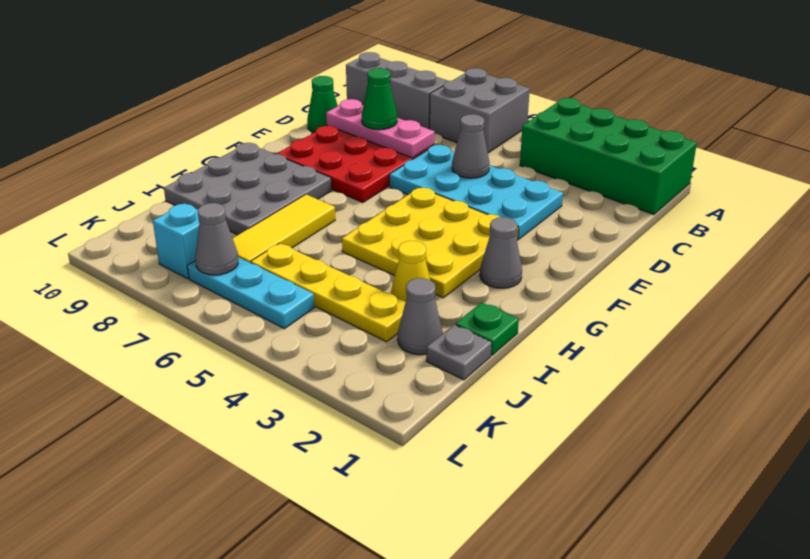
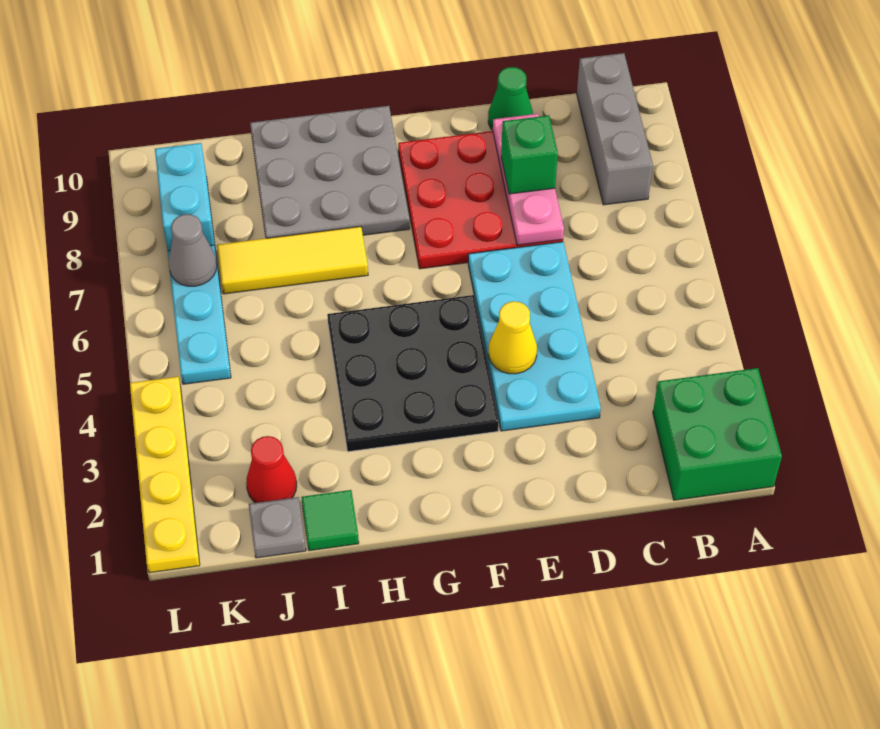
green brick A1:B4 level 1 -> green brick A1:B2 level 1
grey brick A6:B7 level 1 -> none
grey cone D5 level 2 -> none
green cone D8 level 3 -> green brick D8 level 3
yellow plate F3:H5 level 1 -> black plate F3:H5 level 1
grey cone G2 level 1 -> none
green plate I1 level 1 -> green tile I1 level 1
yellow cone I3 level 1 -> yellow cone E4 level 2
grey cone J2 level 1 -> red cone J2 level 1
yellow plate J3:J6 level 1 -> yellow plate L1:L4 level 1
cyan brick K8 level 1 -> cyan brick K8:K9 level 1

